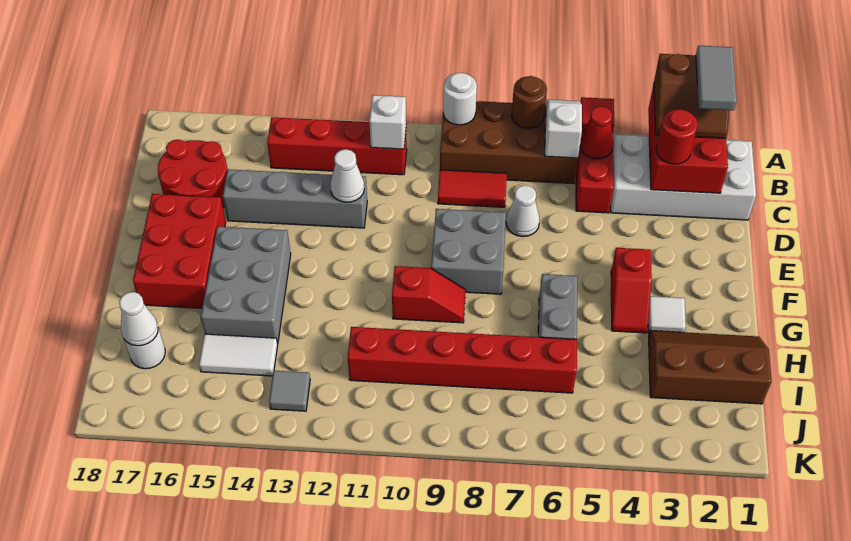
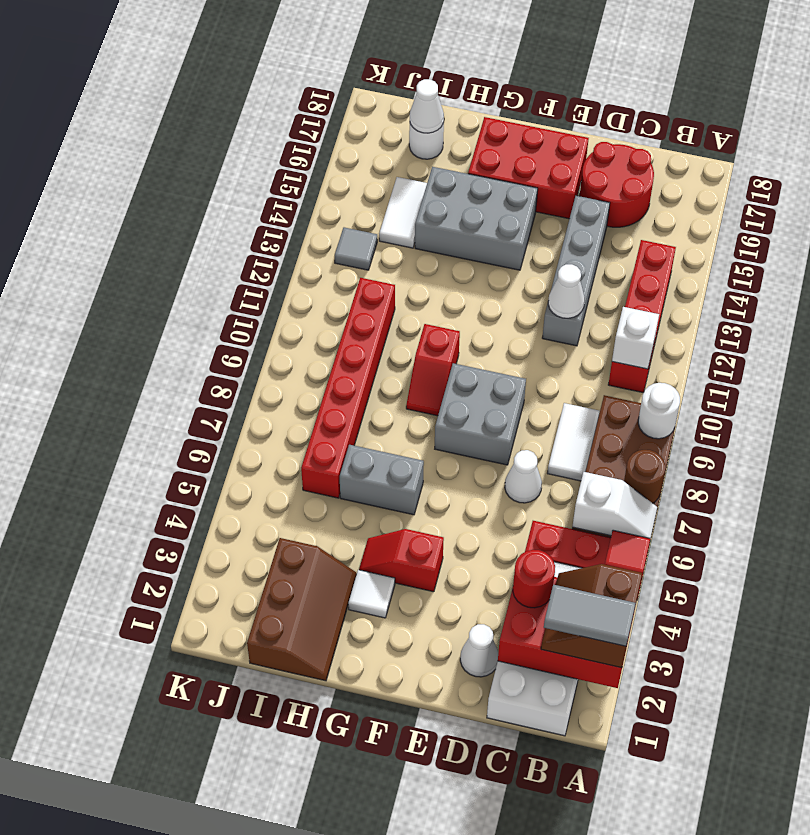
red cone B5 level 2 -> none
red tile C8:C9 level 1 -> white tile C8:C9 level 1
none -> white cone D2 level 1

